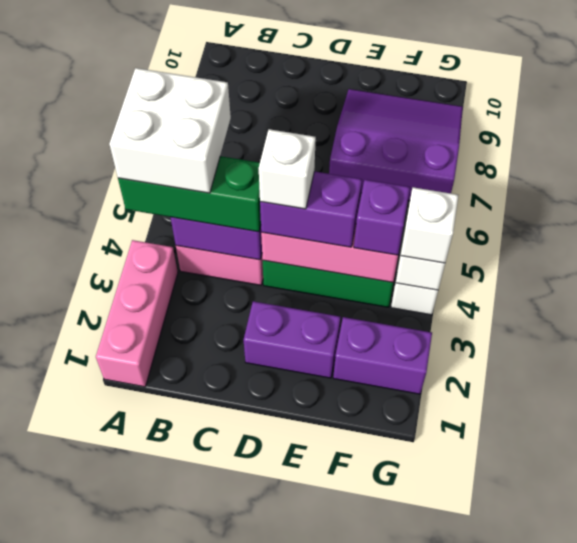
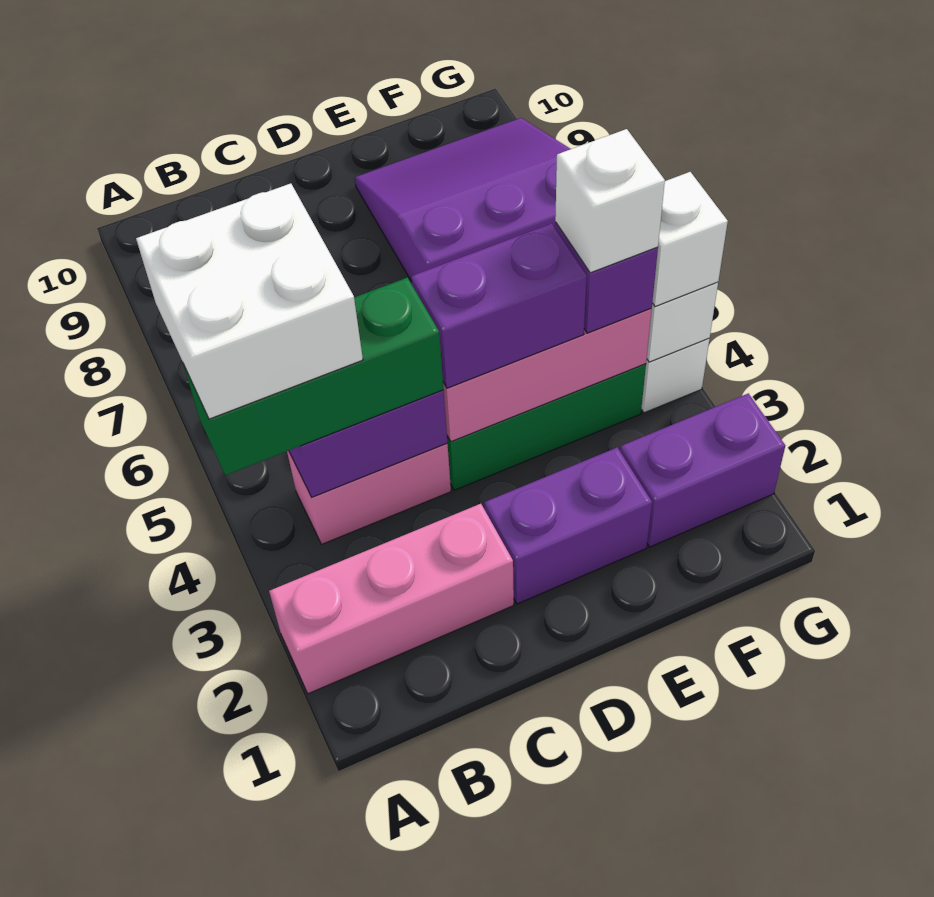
pink brick A1:A3 level 1 -> pink brick A2:C2 level 1
white brick D4 level 4 -> white brick F4 level 4

